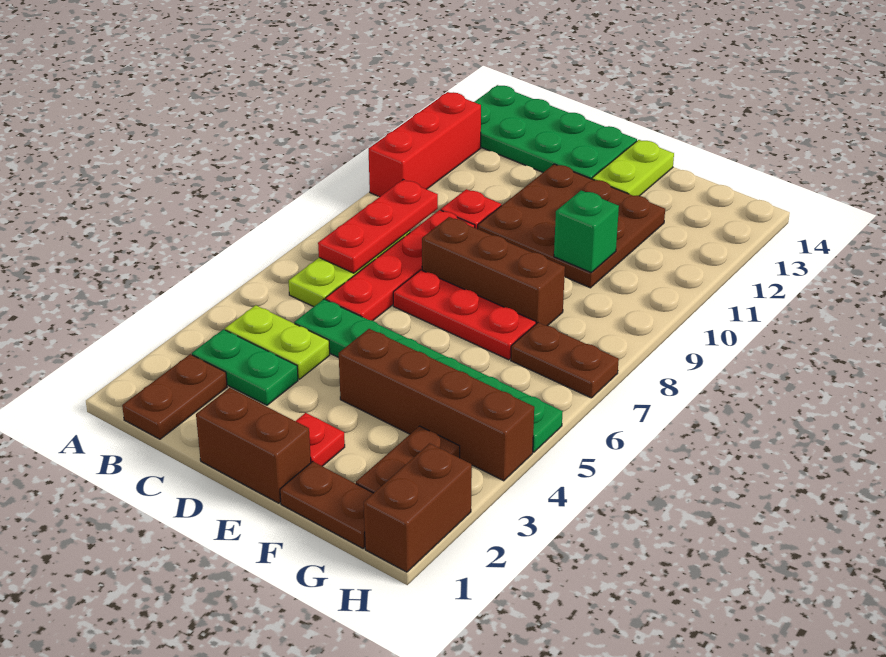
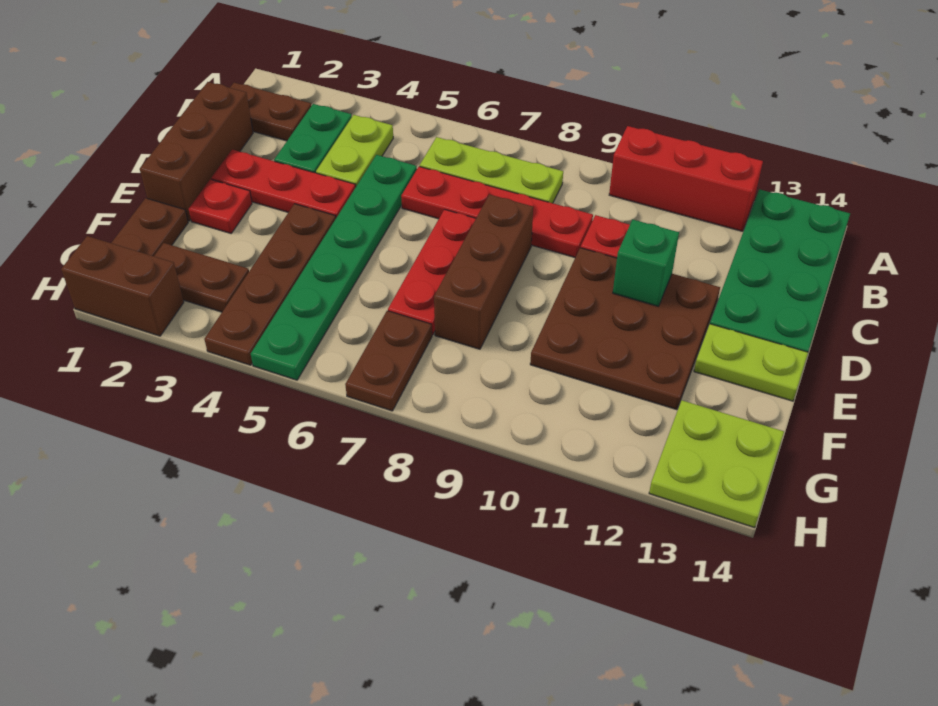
red plate B7:B9 level 2 -> red plate D2:D4 level 1
brown brick D1:E1 level 1 -> brown brick C1:E1 level 1
brown brick E4:H4 level 1 -> brown plate E4:H4 level 1
green brick F10 level 2 -> green brick D11 level 2
none -> lime plate G13:H14 level 1

